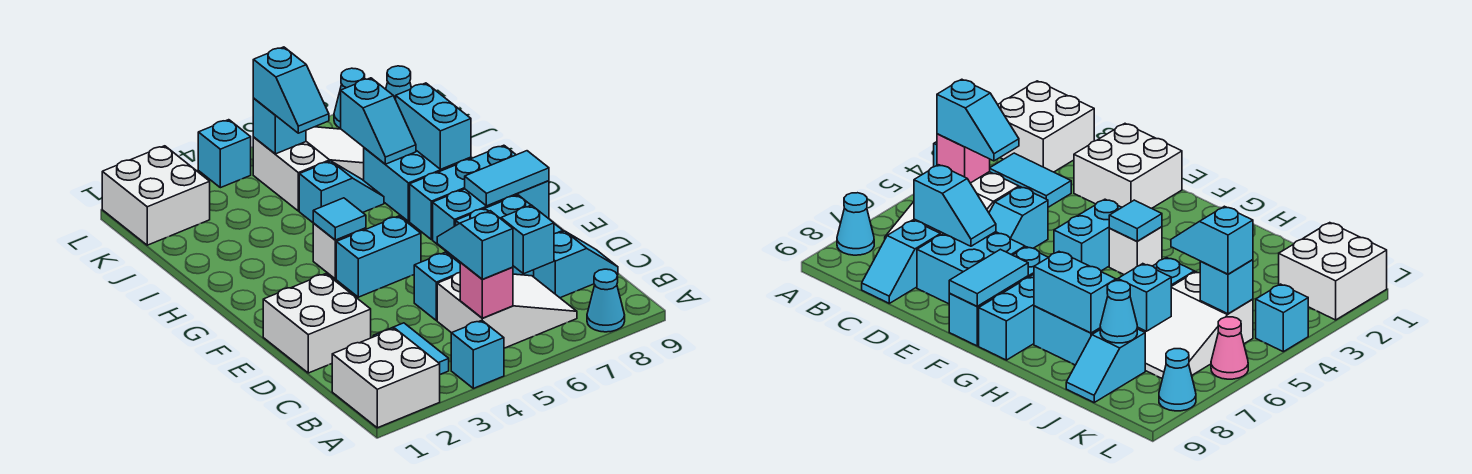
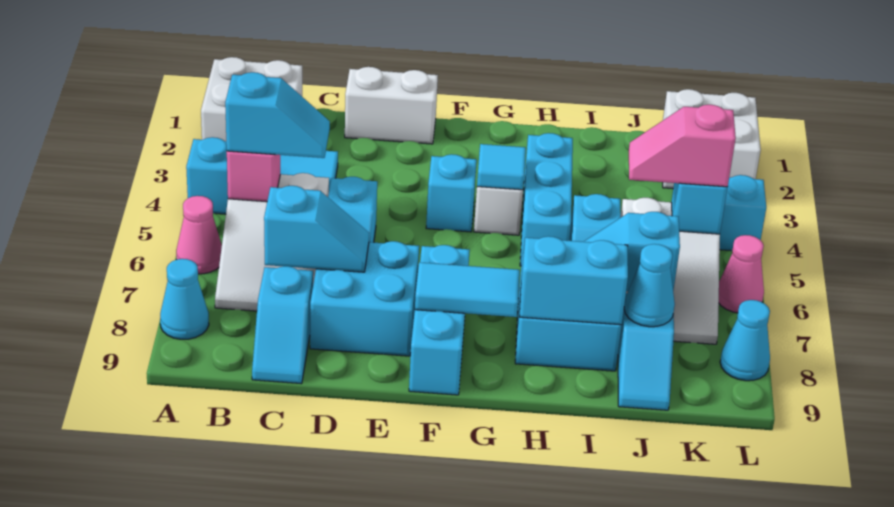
none -> pink cone A6 level 1
white brick D1:E2 level 1 -> white brick D1:E1 level 1
cyan brick F4:F5 level 1 -> cyan brick F4 level 1
cyan tile F8:F9 level 2 -> cyan tile F8:G8 level 2
cyan brick G7:G9 level 1 -> cyan brick H3:H5 level 1
cyan slope J5:K5 level 3 top K -> pink slope J5:K5 level 3 top K

